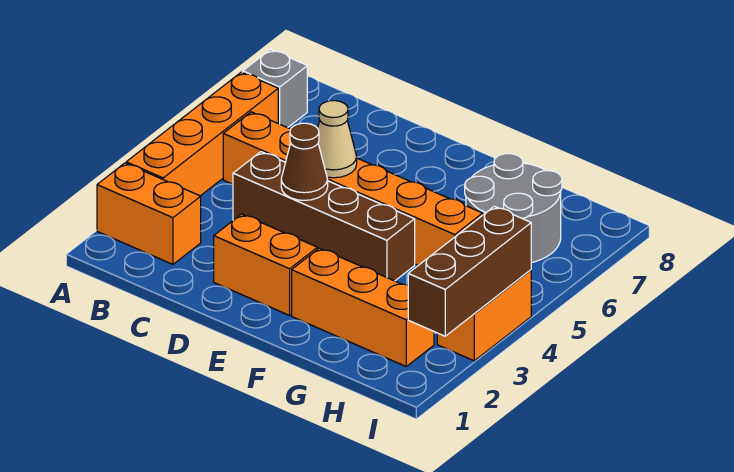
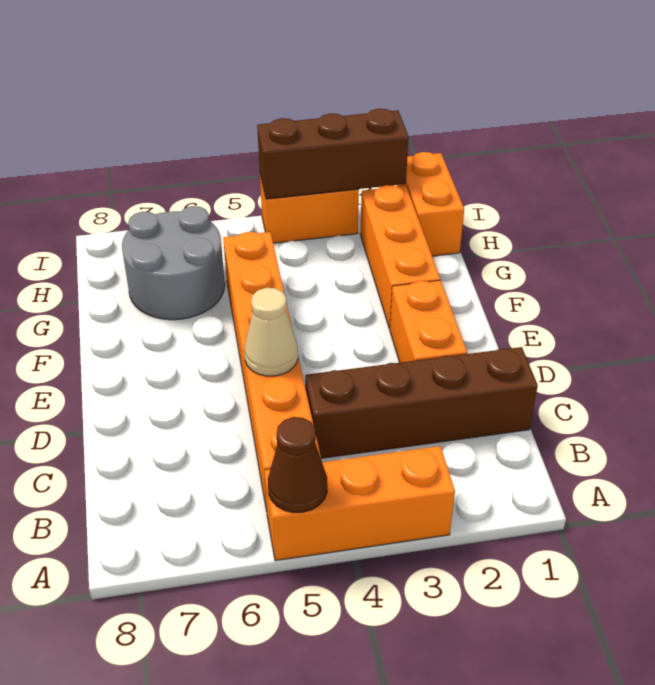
orange brick A2:B2 level 1 -> orange brick H1:I1 level 1
orange brick A3:A6 level 1 -> orange brick A3:A5 level 1
grey brick A7 level 1 -> none
brown brick C4:F4 level 1 -> brown brick C1:C4 level 1
brown cone D4 level 2 -> brown cone A5 level 2

